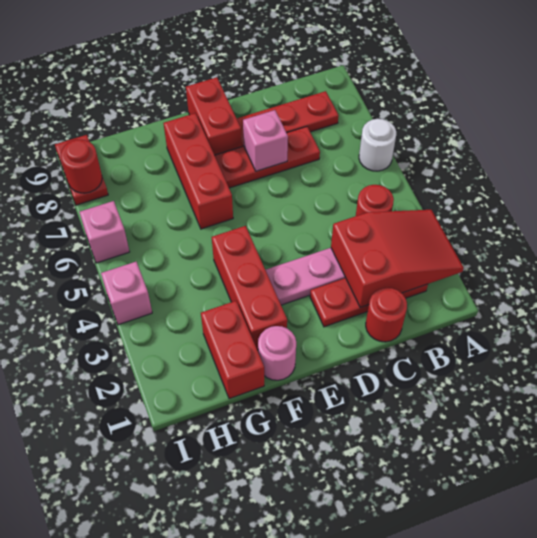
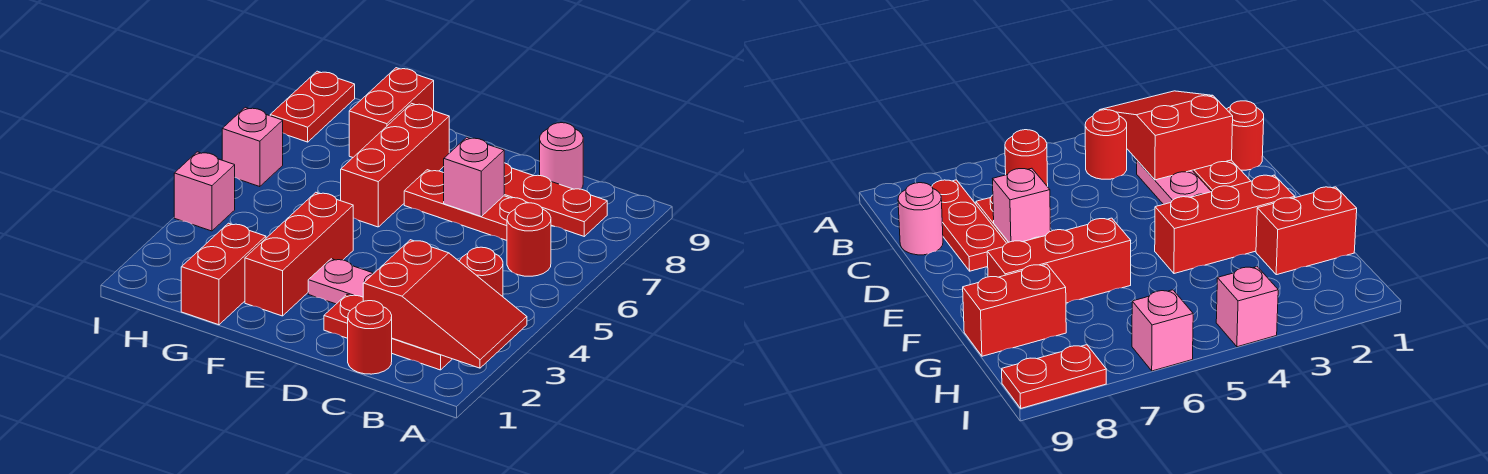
white round brick A6 level 1 -> none
red brick E8:E9 level 1 -> red brick G8:G9 level 1
pink round brick F1 level 1 -> pink round brick C9 level 1
red round brick I8 level 2 -> red round brick B6 level 1

